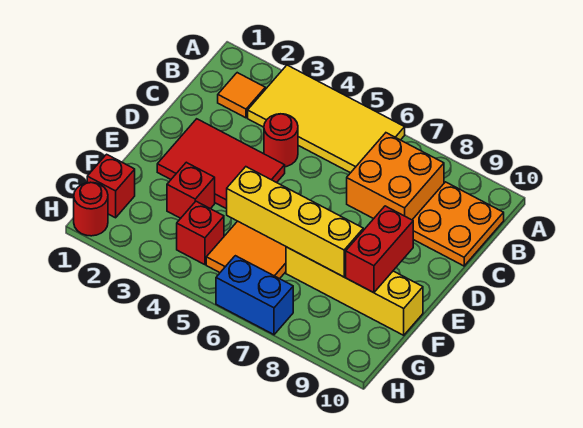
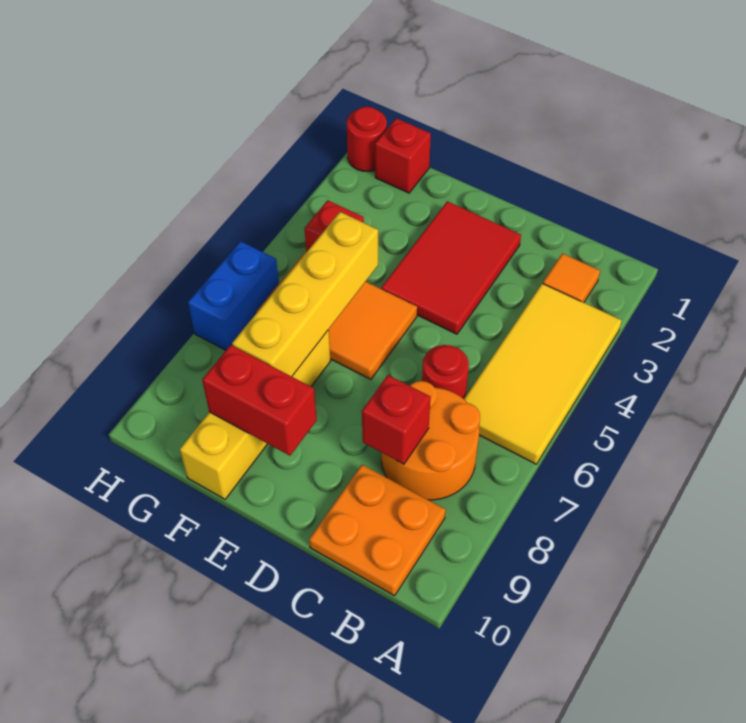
orange brick B7:C8 level 1 -> orange round brick B7:C8 level 1
red round brick C4 level 1 -> red round brick C6 level 1
red brick F3 level 1 -> red brick C8 level 2

